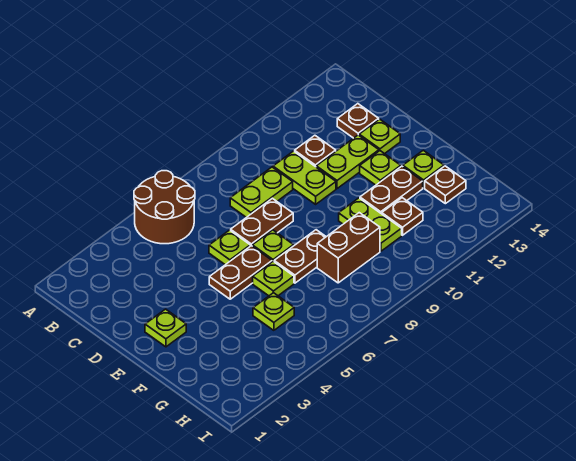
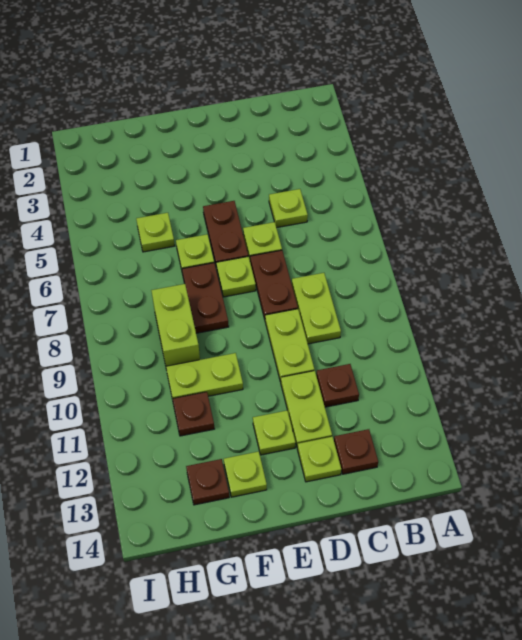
brown round brick A5:B6 level 1 -> none
lime plate C10:D10 level 1 -> lime plate D9:D10 level 1
lime plate E2 level 1 -> lime plate C5 level 1
brown plate F11:F12 level 1 -> none
brown brick G8:G9 level 1 -> lime brick G8:G9 level 1

